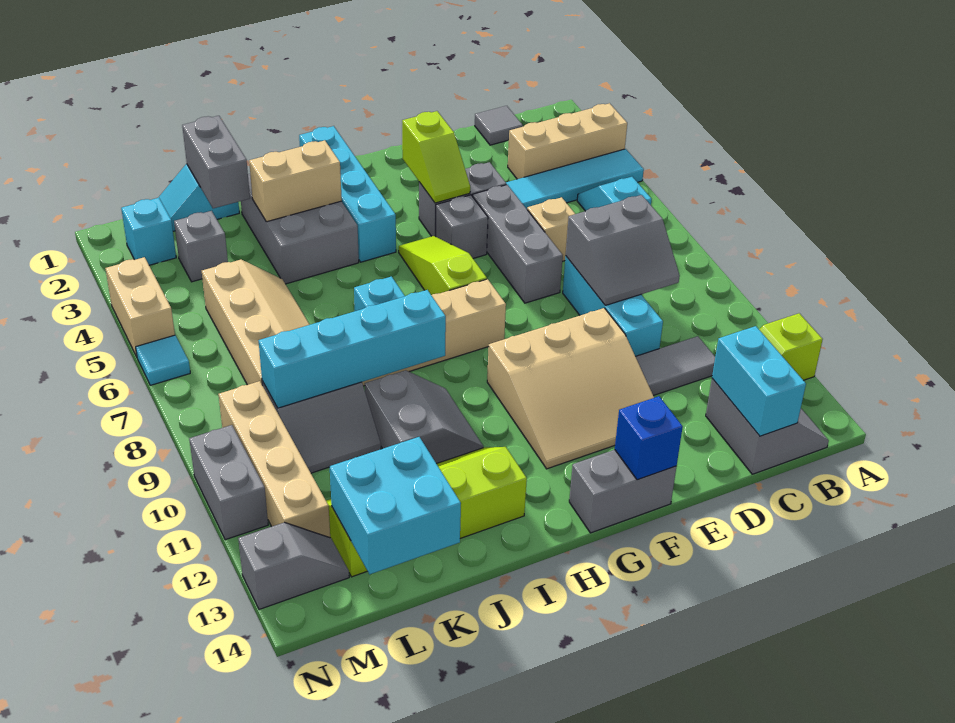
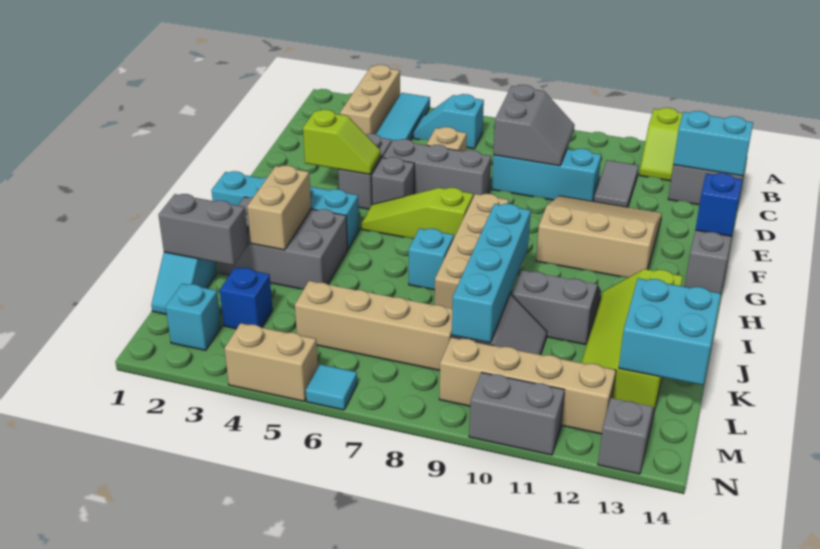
grey tile C1 level 1 -> none
tan slope E10:G12 level 1 top 10 -> tan slope E10:G12 level 1 top G
grey brick L3 level 1 -> blue brick L3 level 1

